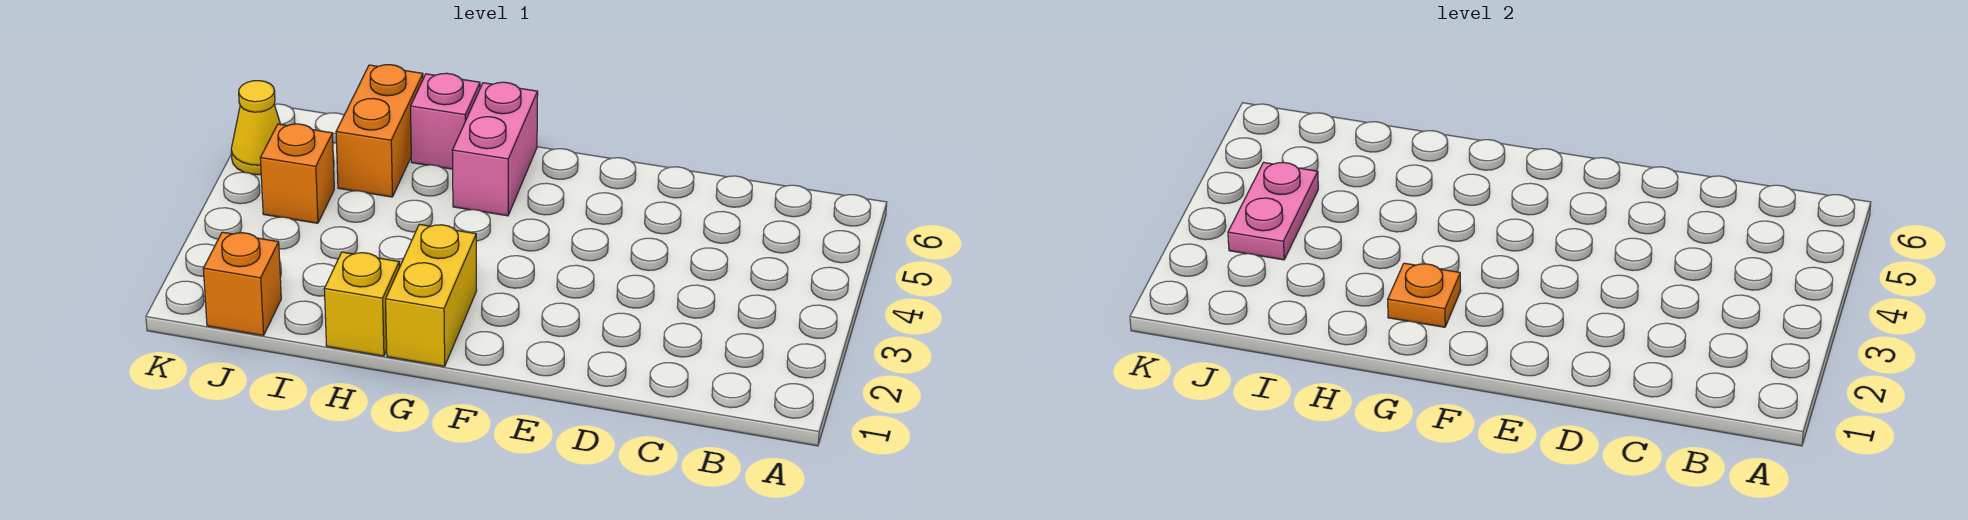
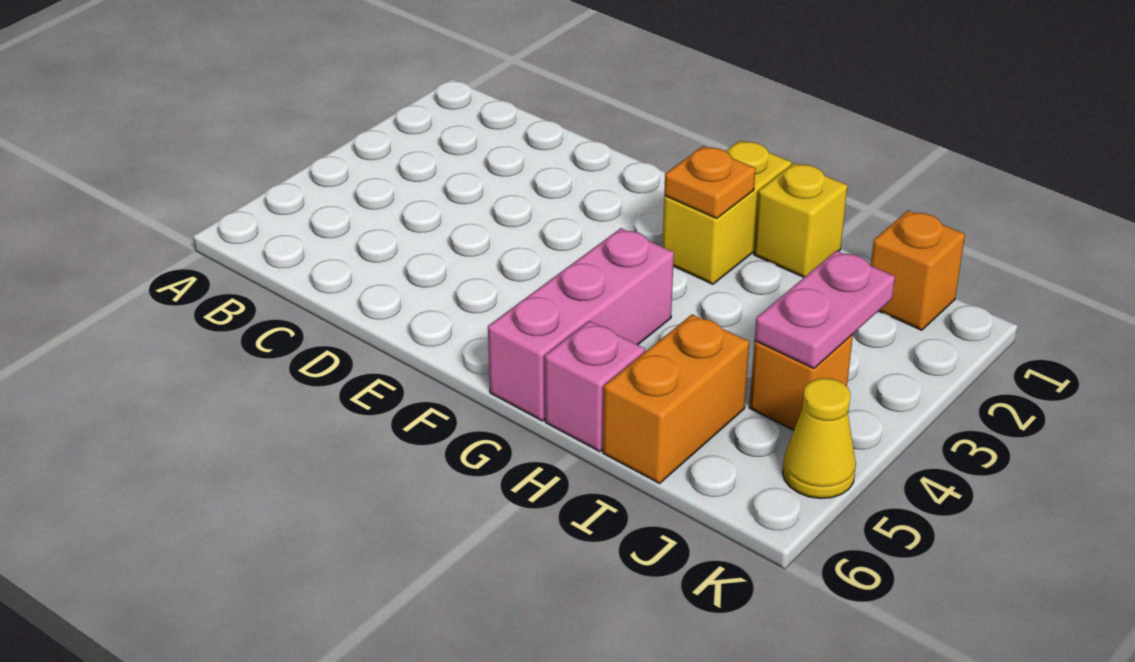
pink brick G5:G6 level 1 -> pink brick G4:G6 level 1

